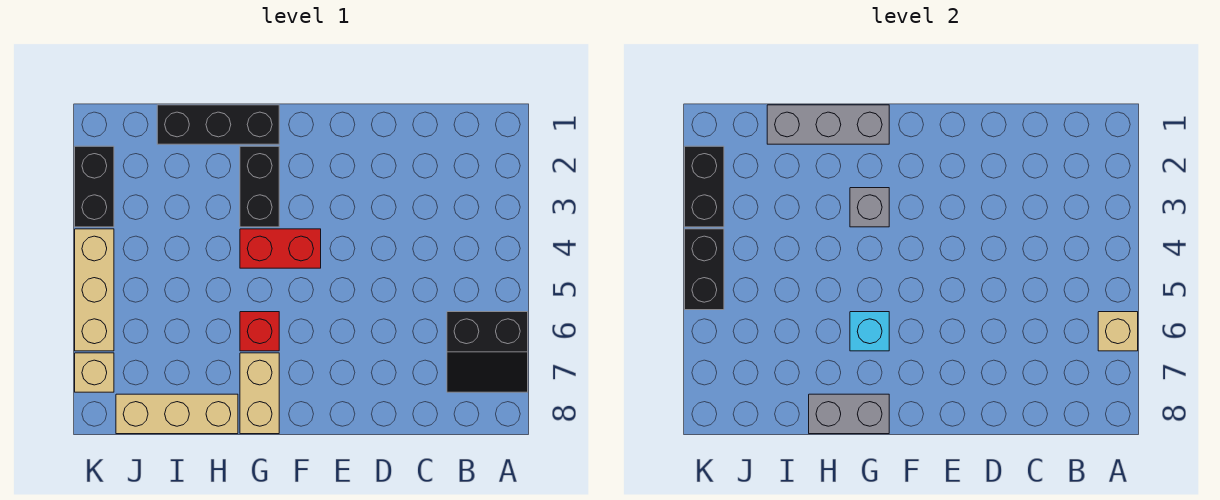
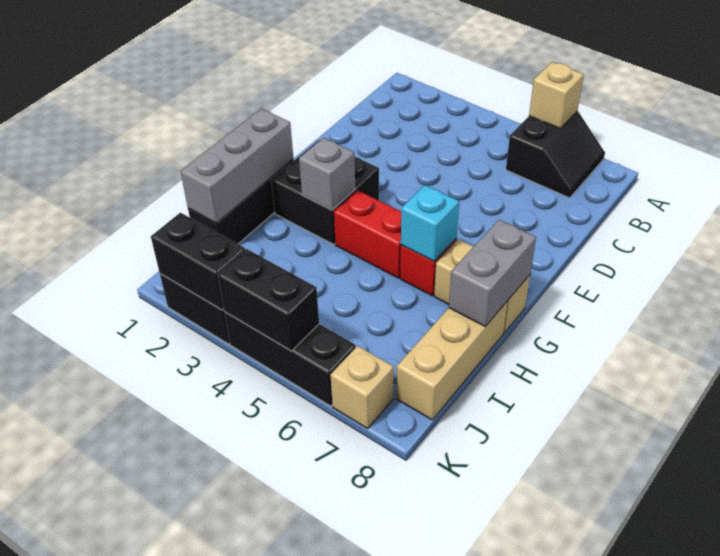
red brick F4:G4 level 1 -> red brick G4:G5 level 1
black brick G2:G3 level 1 -> black brick F2:G3 level 1
tan brick K4:K6 level 1 -> black brick K4:K6 level 1

